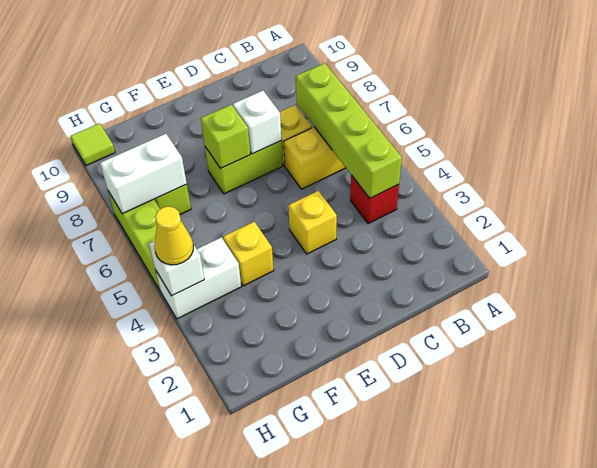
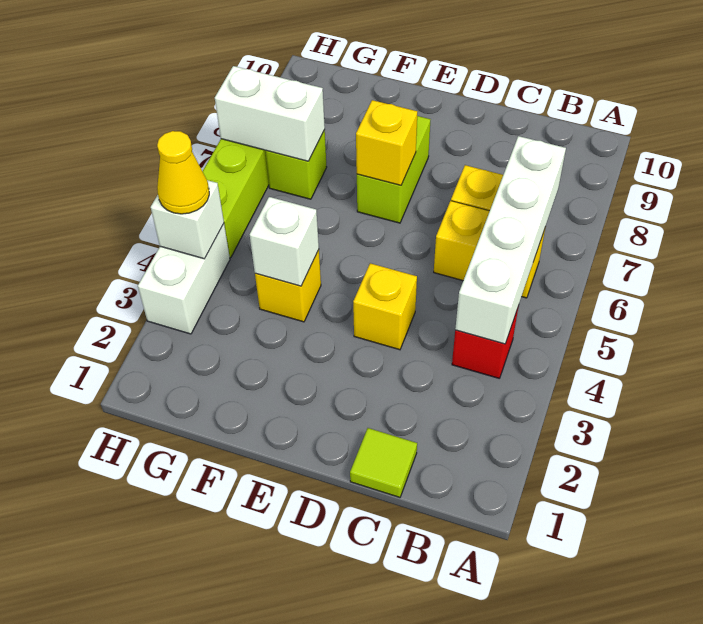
lime brick B4:B7 level 2 -> white brick B4:B7 level 2
lime brick D7:E7 level 1 -> lime brick E7:E8 level 1
white brick D7 level 2 -> white brick F4 level 2
lime brick E7 level 2 -> yellow brick E7 level 2
white brick G4:H4 level 1 -> white brick H3:H4 level 1
lime tile H10 level 1 -> lime tile C1 level 1

